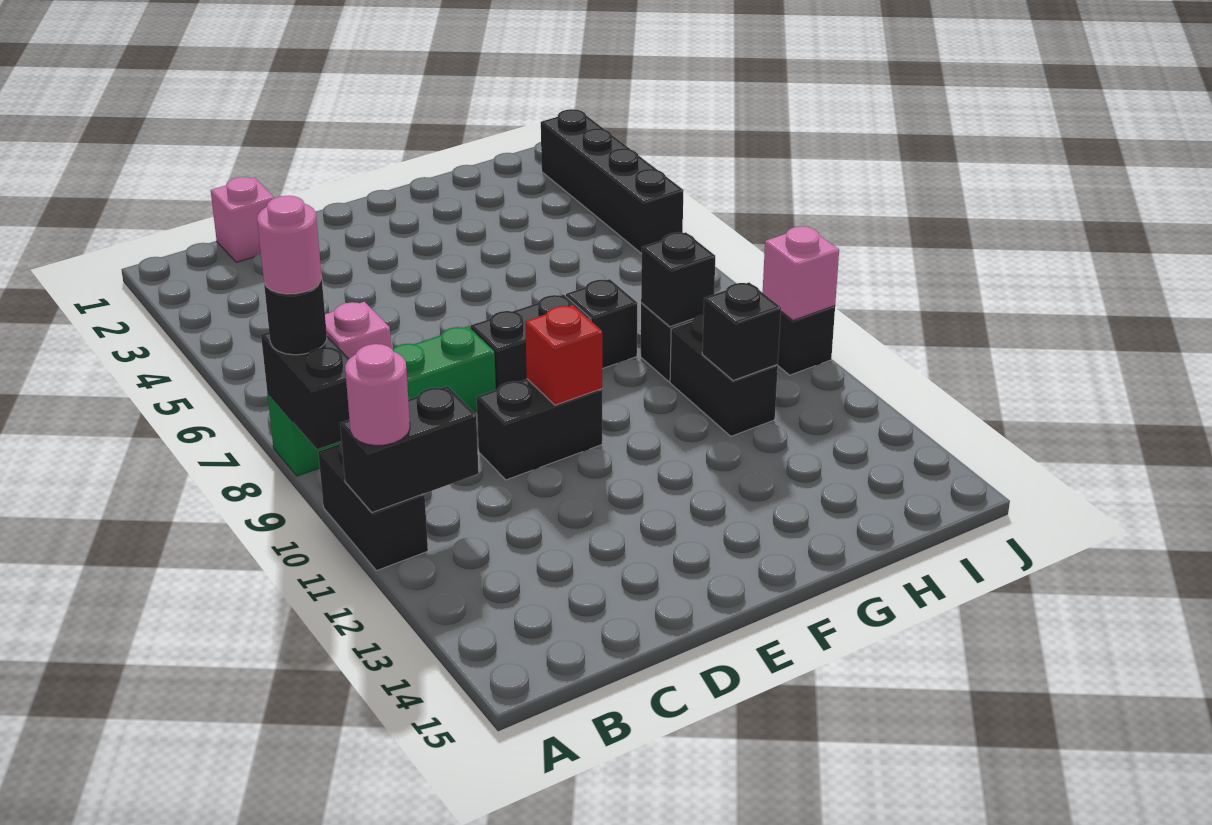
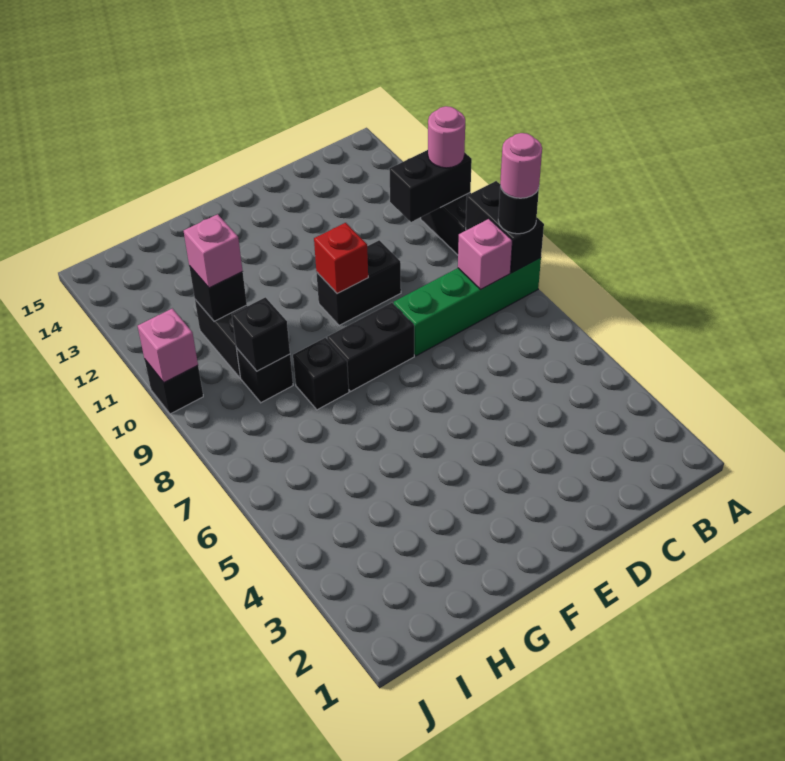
pink brick C1 level 1 -> pink brick H11 level 3
black brick J2:J5 level 1 -> none

